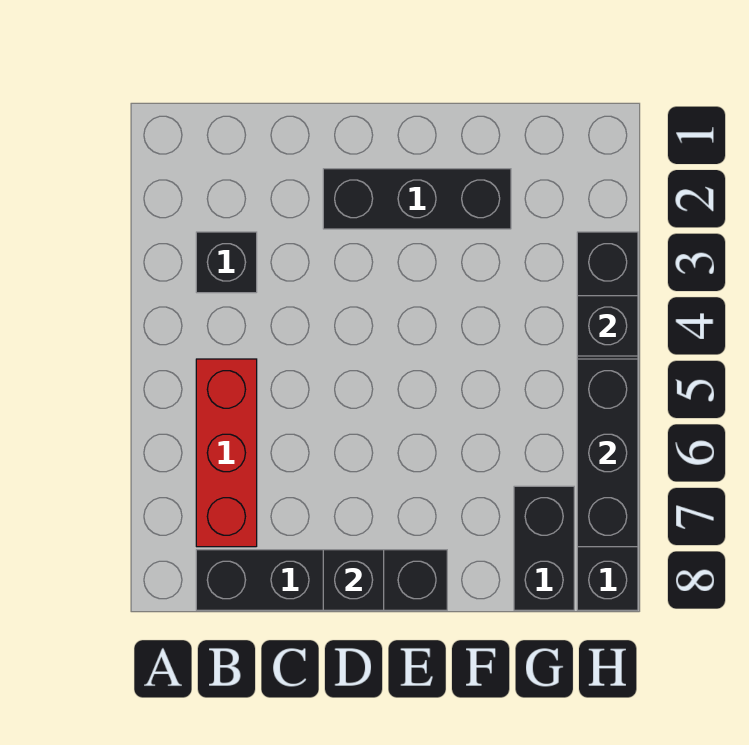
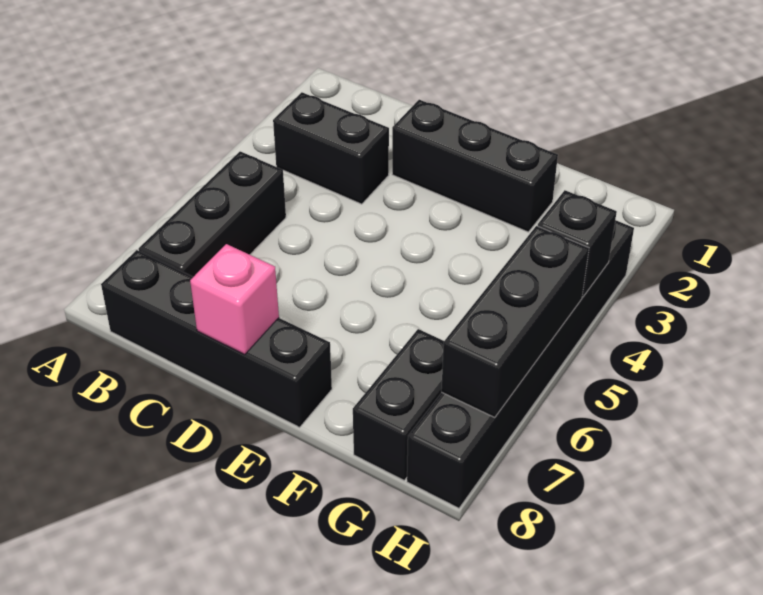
black brick B3 level 1 -> black brick B3:C3 level 1
red brick B5:B7 level 1 -> black brick B5:B7 level 1
black brick D8 level 2 -> pink brick D8 level 2

